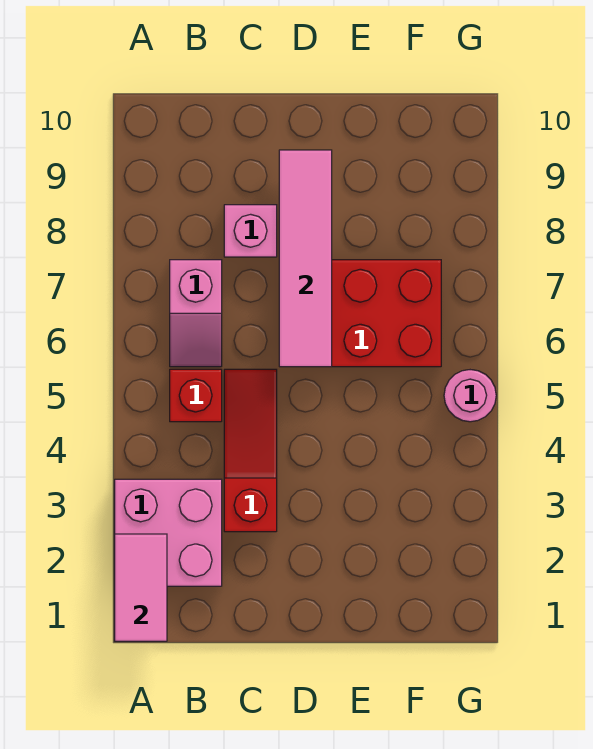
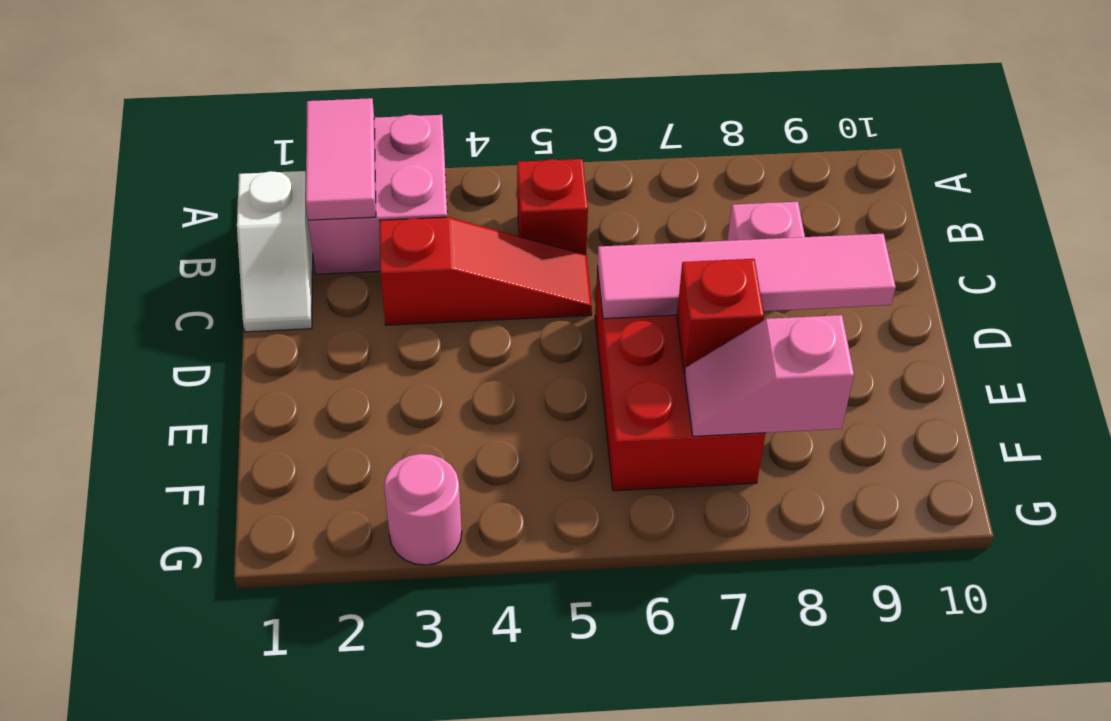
pink tile A1:A2 level 2 -> pink tile A2:B2 level 2
none -> white slope B1:C1 level 1 top B
pink slope B6:B7 level 1 top 7 -> pink slope F7:F8 level 2 top 8
none -> red brick E7 level 2
pink round brick G5 level 1 -> pink round brick G3 level 1

